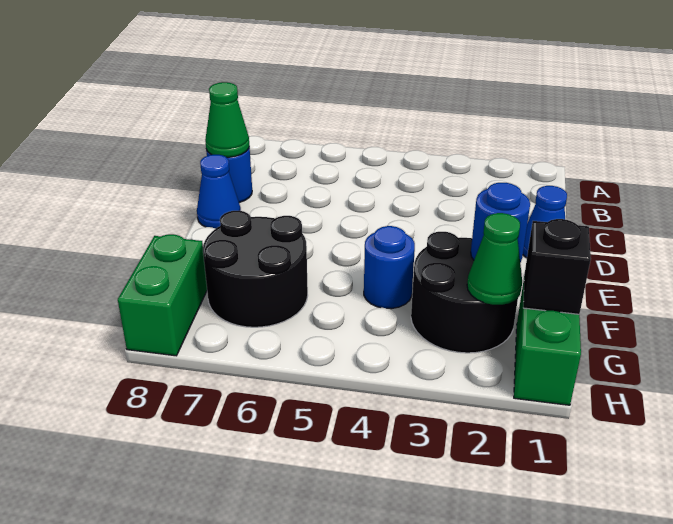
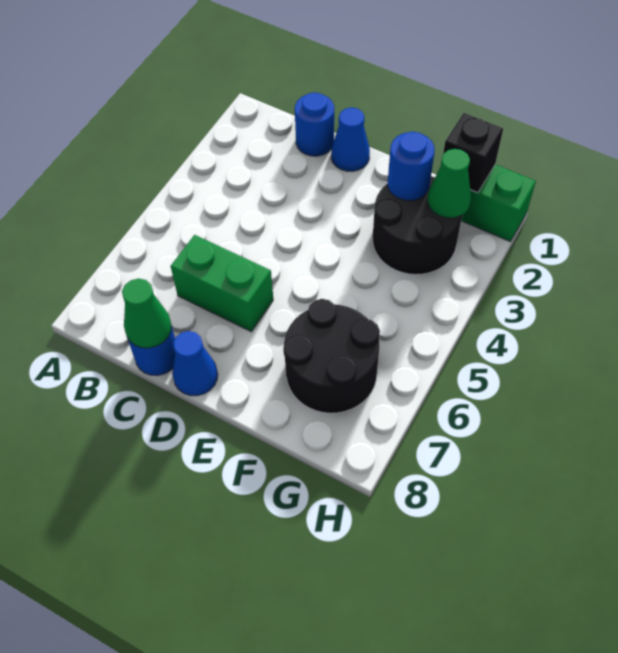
blue round brick F4 level 1 -> blue round brick C1 level 1
green brick G8:H8 level 1 -> green brick C6:D6 level 1

